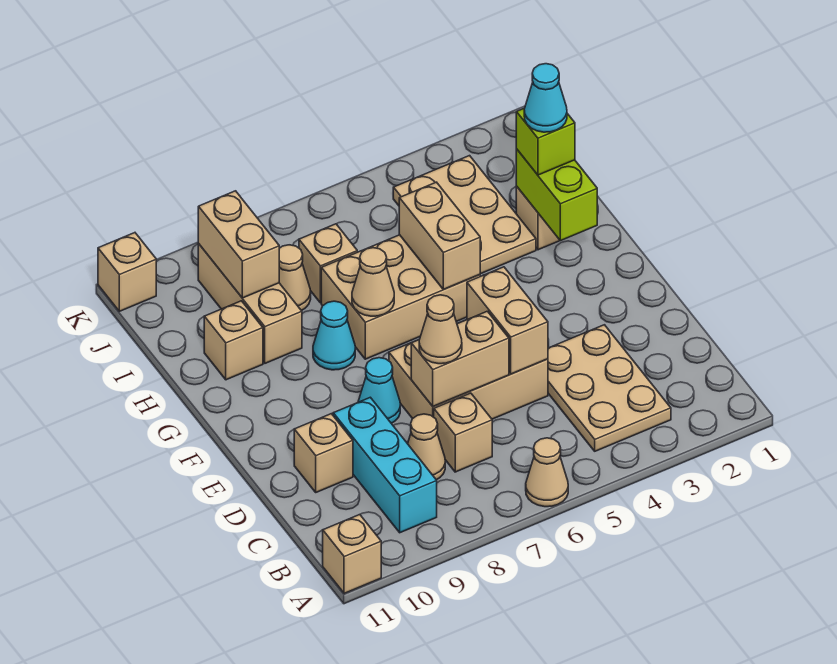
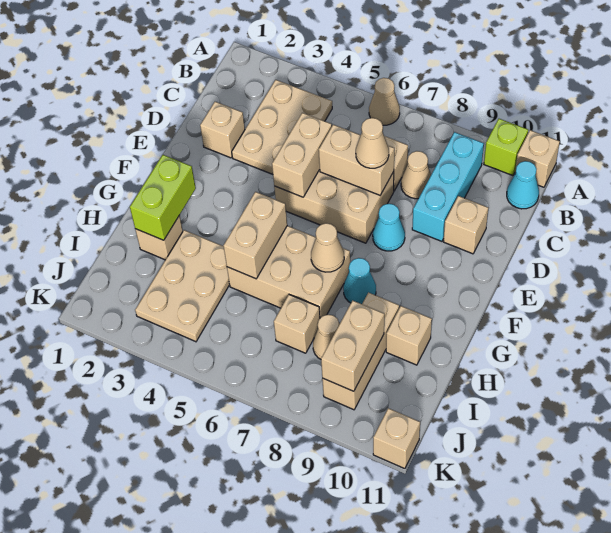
none -> tan brick D2 level 1
lime brick H2 level 3 -> lime brick A10 level 1
cyan cone H2 level 4 -> cyan cone B11 level 1

